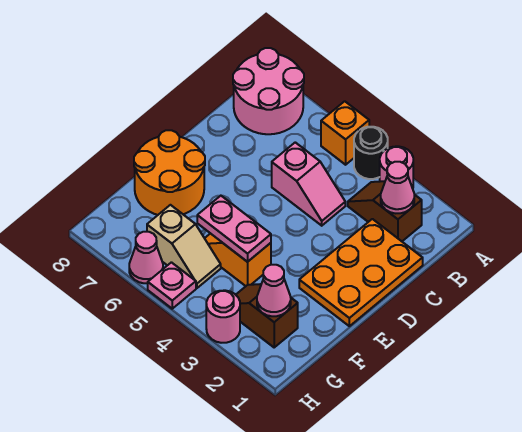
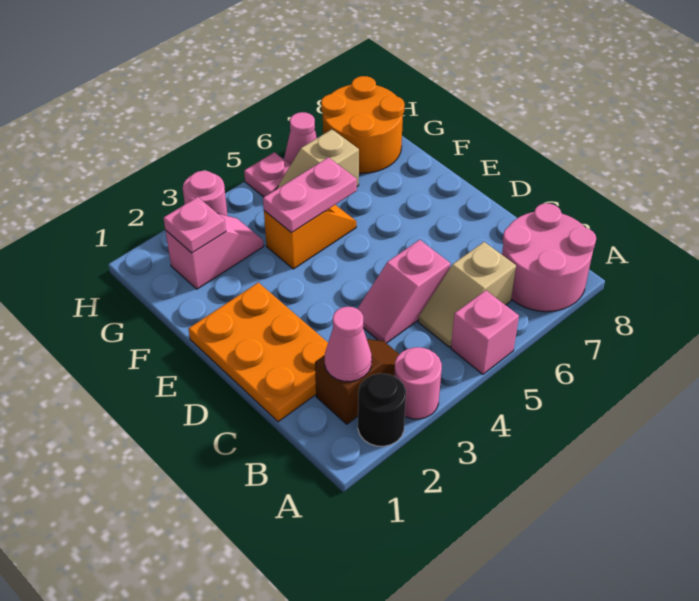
black round brick A4 level 1 -> black round brick A2 level 1
orange brick A5 level 1 -> pink brick A5 level 1
none -> tan slope B5:B6 level 1 top 6
orange round brick E7:F8 level 1 -> orange round brick G7:H8 level 1
brown slope G2:G3 level 1 top 2 -> pink slope G2:G3 level 1 top 2
pink cone G2 level 2 -> pink plate G2 level 2

